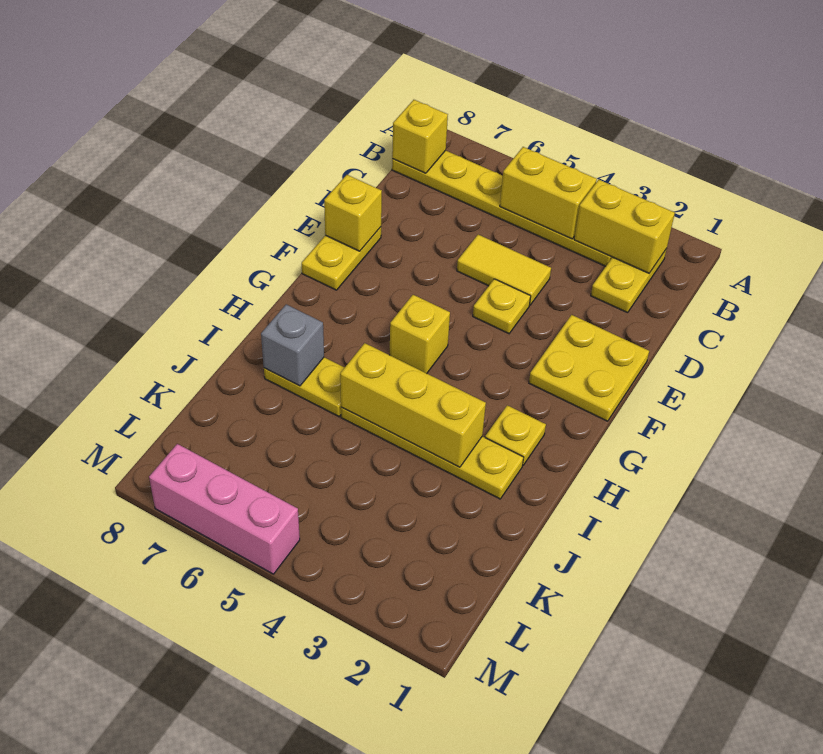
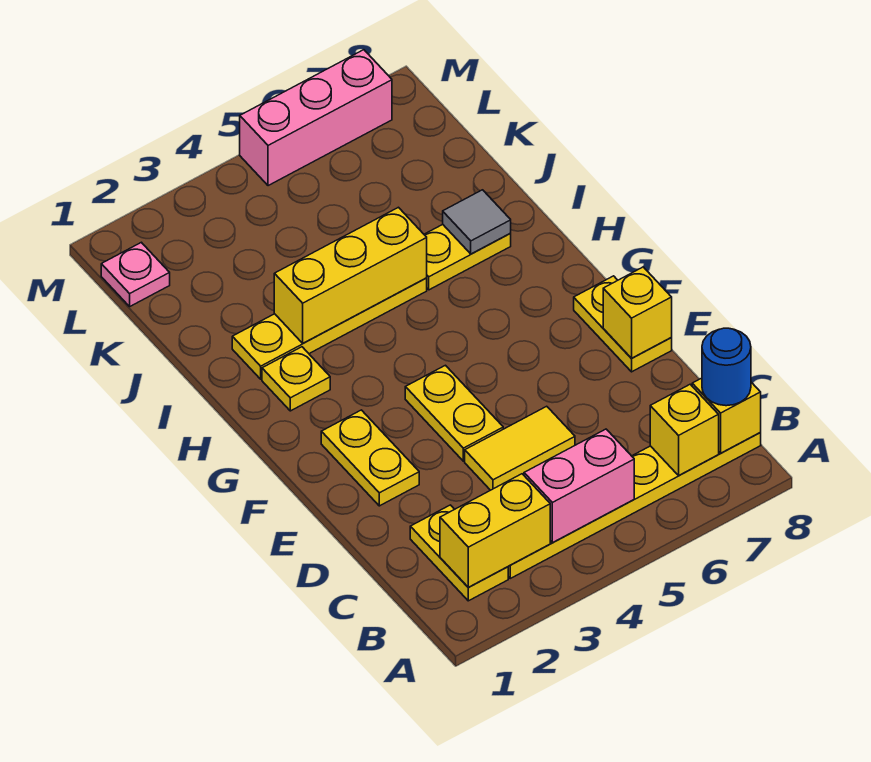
yellow brick B4:B5 level 2 -> pink brick B4:B5 level 2
none -> blue round brick B8 level 3
yellow plate E1:F2 level 1 -> yellow plate E2:F2 level 1
yellow plate E4 level 1 -> yellow plate E4:F4 level 1
yellow brick G5 level 1 -> yellow brick B7 level 2
grey brick I7 level 2 -> grey tile I7 level 2
none -> pink plate L1 level 1

